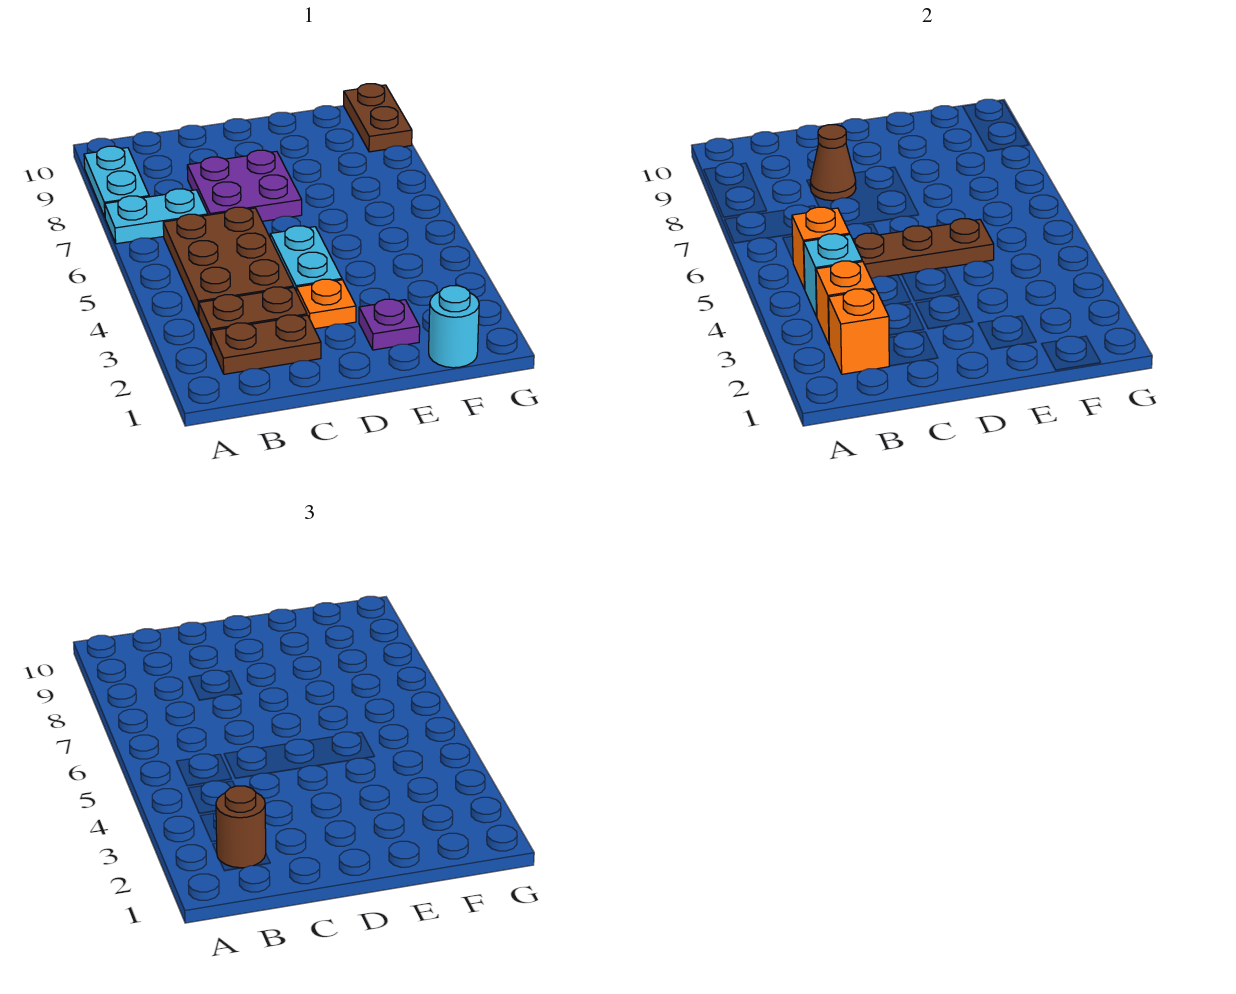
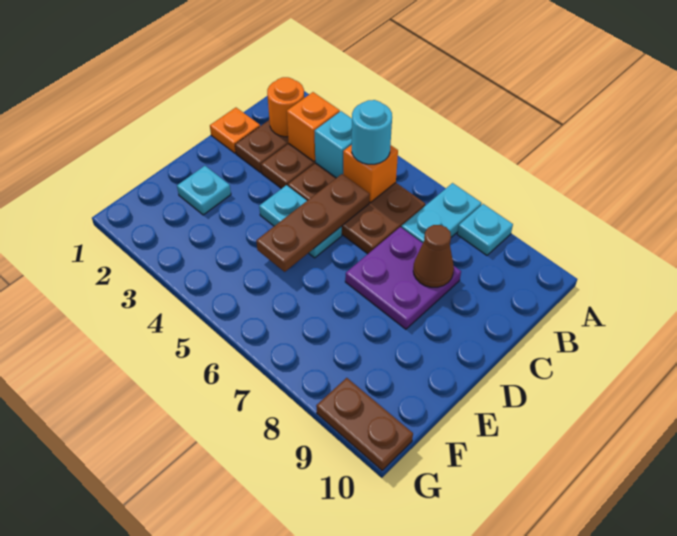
cyan plate A8:A9 level 1 -> cyan plate A8 level 1
orange brick B2 level 2 -> orange round brick B2 level 2
brown round brick B2 level 3 -> none
orange plate D3 level 1 -> orange plate C1 level 1
purple plate E2 level 1 -> cyan plate E2 level 1
cyan round brick F1 level 1 -> cyan round brick B5 level 3

